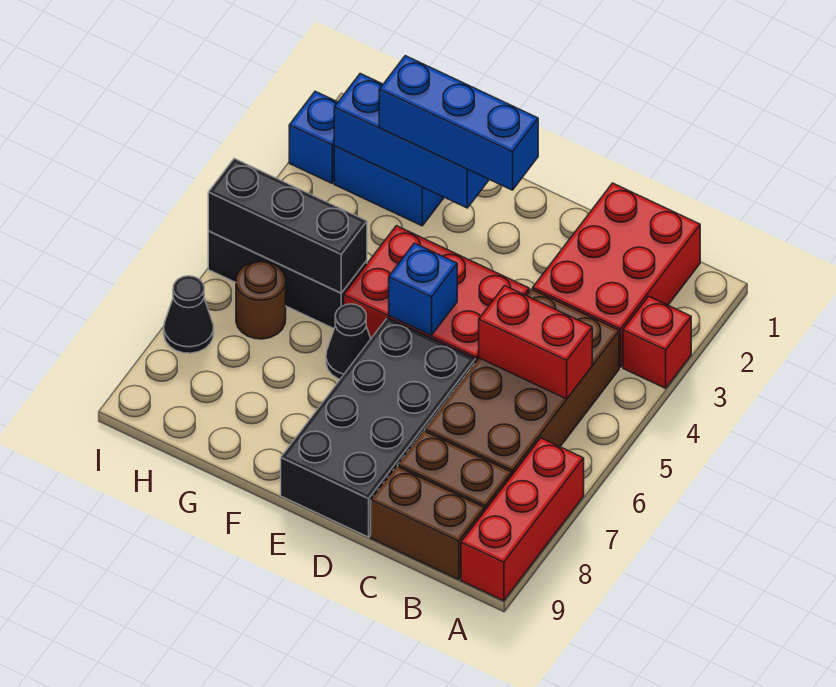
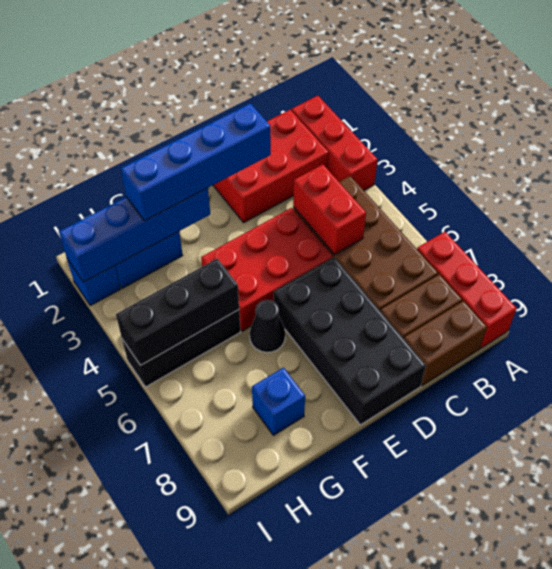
red brick A3 level 1 -> red brick A1:A3 level 1
red brick B1:C3 level 1 -> red brick B1:D2 level 1
red brick B5:C5 level 2 -> red brick C4:C5 level 2
blue brick E2:G2 level 3 -> blue brick D2:G2 level 3
blue brick E5 level 2 -> blue brick G8 level 1
blue brick F2:H2 level 2 -> blue brick F2:I2 level 2
brown round brick H6 level 1 -> none
black cone I7 level 1 -> none

